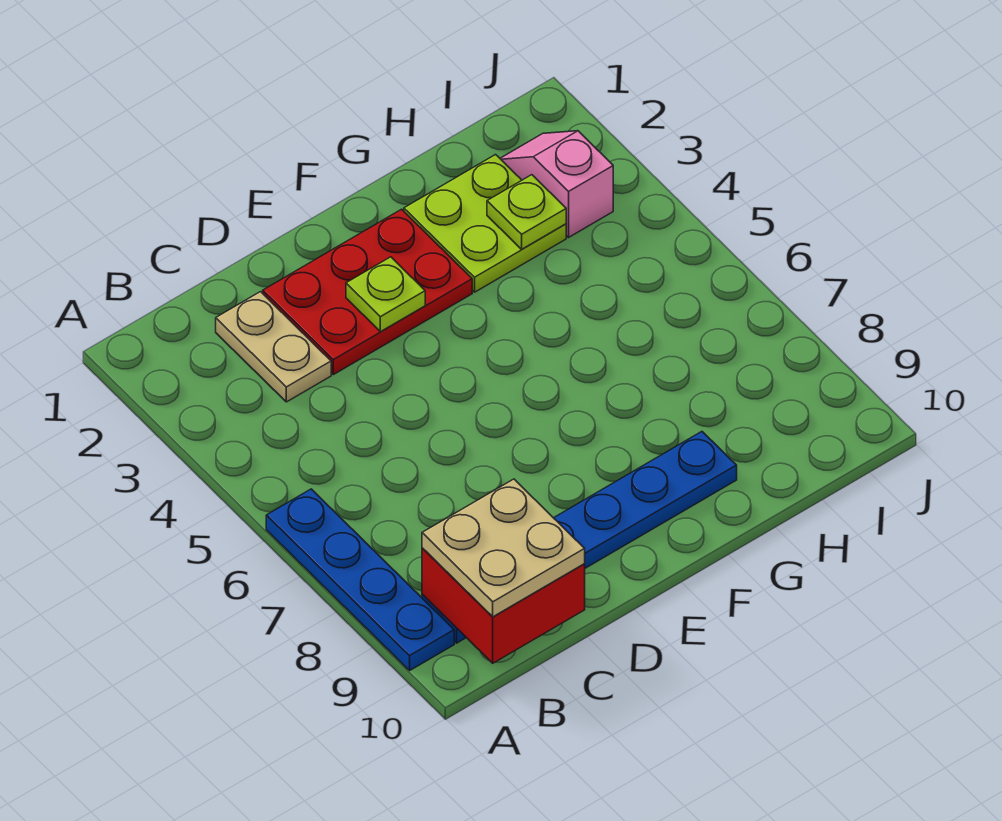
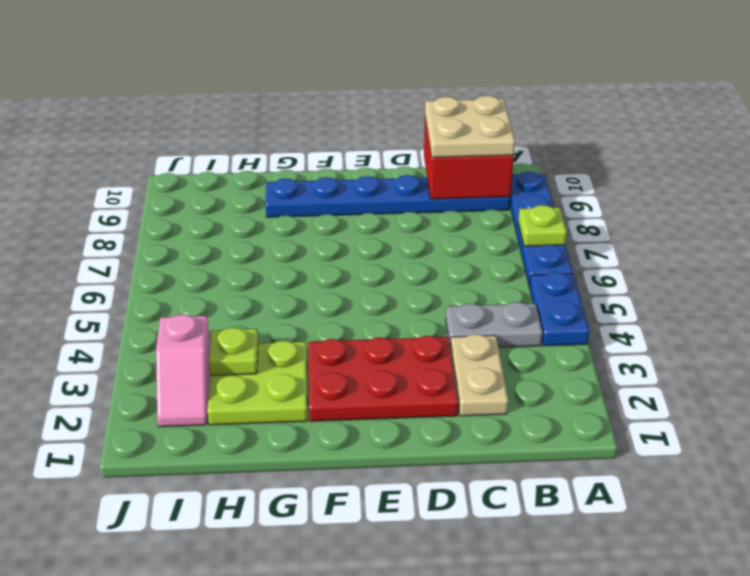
none -> blue plate A4:A5 level 1
none -> grey plate B4:C4 level 1
lime plate E3 level 2 -> lime plate A7 level 2

